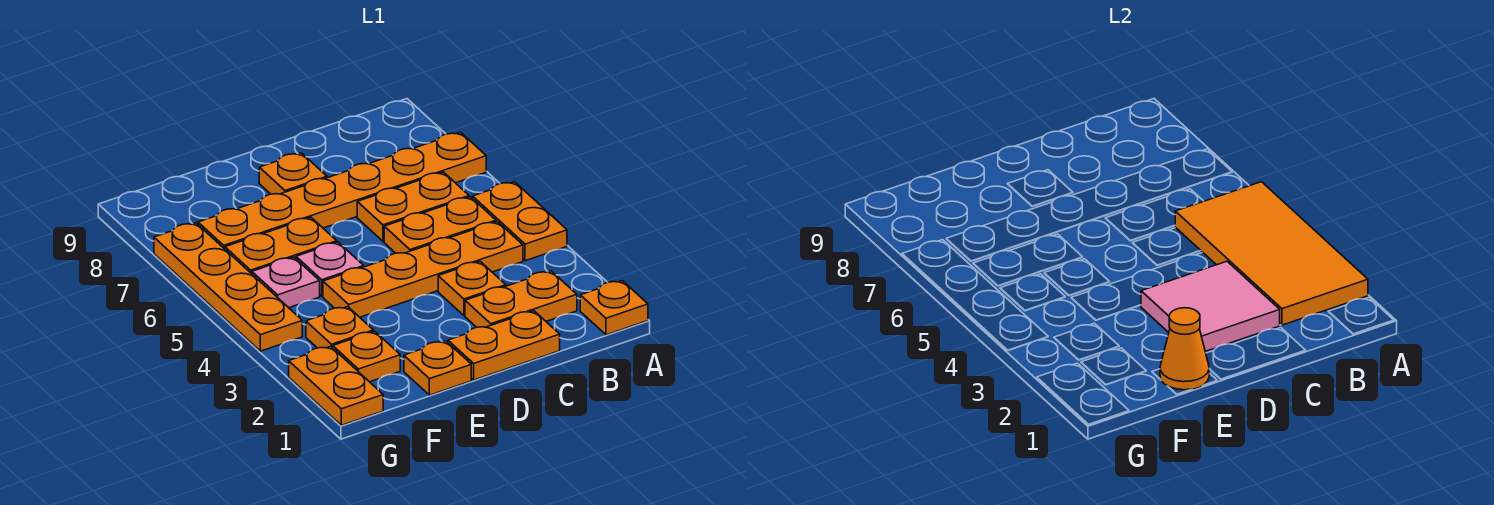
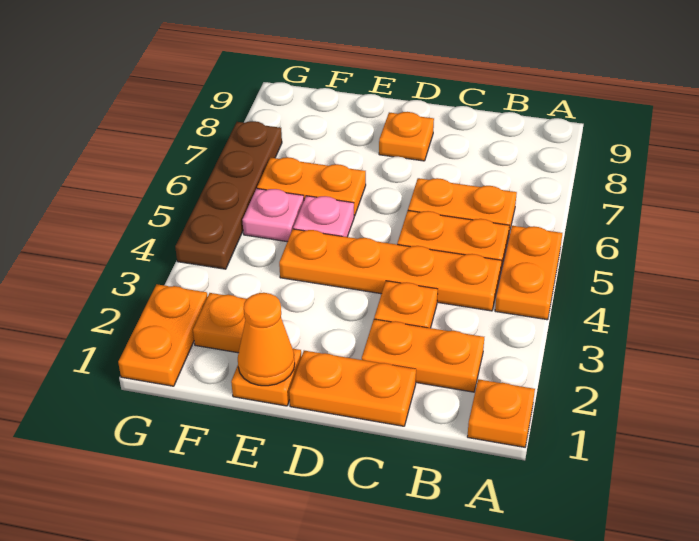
orange tile A2:B5 level 2 -> none
orange plate A7:F7 level 1 -> none
pink tile C2:D3 level 2 -> none
orange plate F3 level 1 -> none
orange plate G4:G7 level 1 -> brown plate G4:G7 level 1

